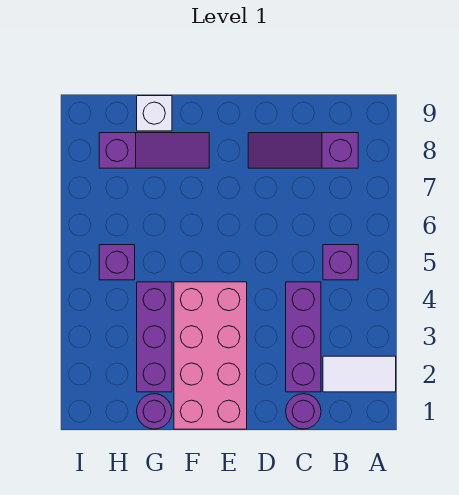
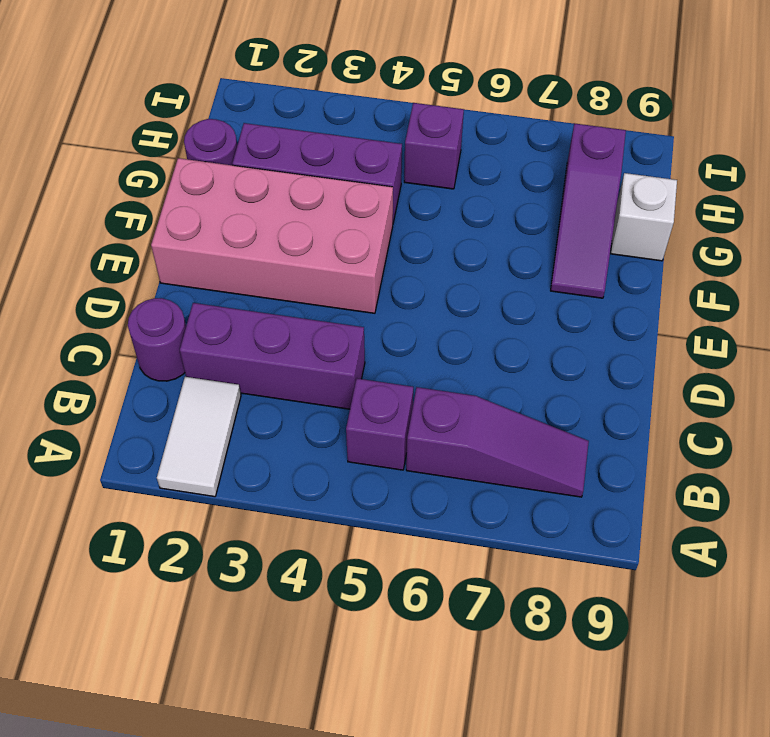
purple slope B8:D8 level 1 top B -> purple slope B6:B8 level 1 top 6

